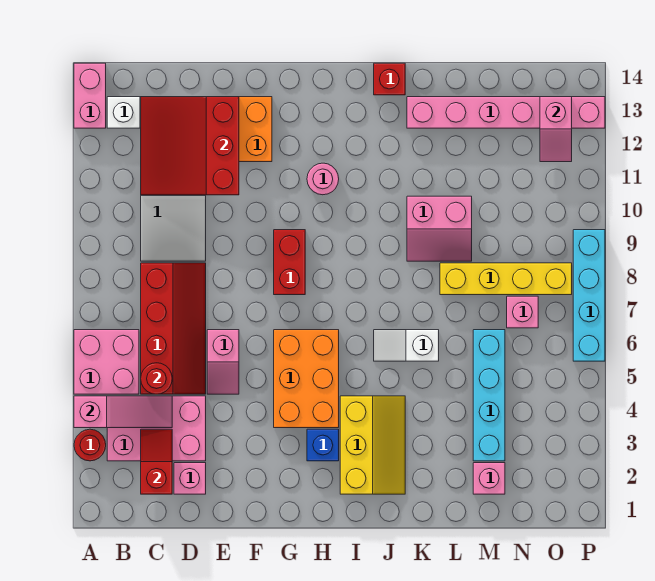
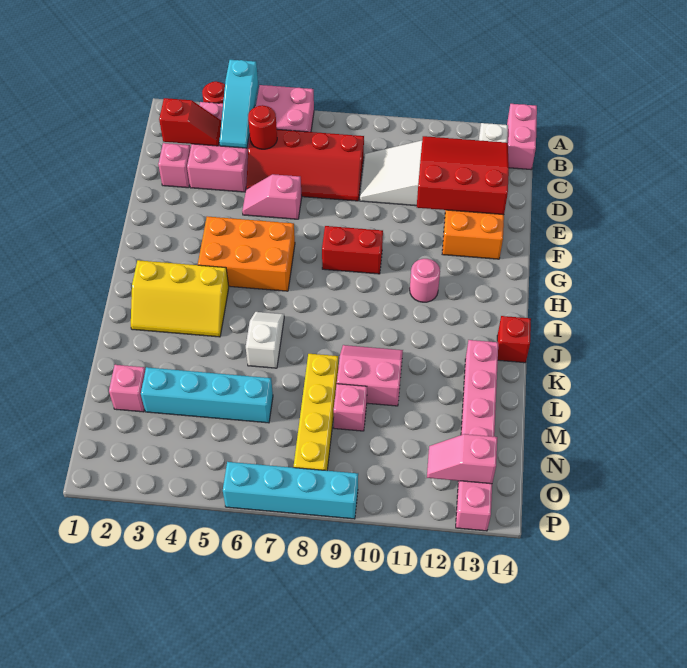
pink slope A4:C4 level 2 top A -> cyan slope A4:C4 level 2 top A
pink brick A13:A14 level 1 -> pink brick A14:B14 level 1
blue brick H3 level 1 -> none
pink slope K9:L10 level 1 top 10 -> pink slope K9:L10 level 1 top L
pink brick N7 level 1 -> pink brick M9 level 1

